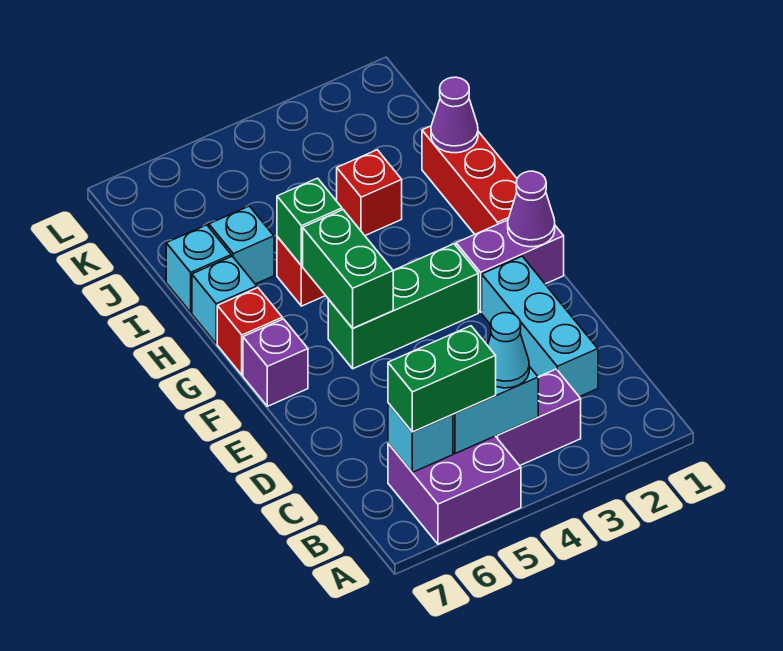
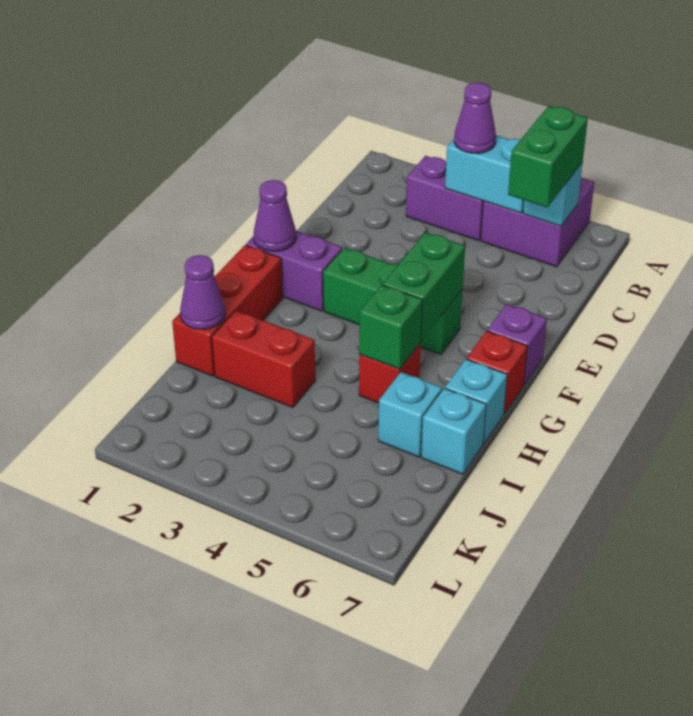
cyan cone B4 level 3 -> purple cone B4 level 3
green brick B5:B6 level 3 -> green brick B6:C6 level 3
cyan brick C2:E2 level 1 -> none
red brick I3 level 1 -> red brick I2:I3 level 1

